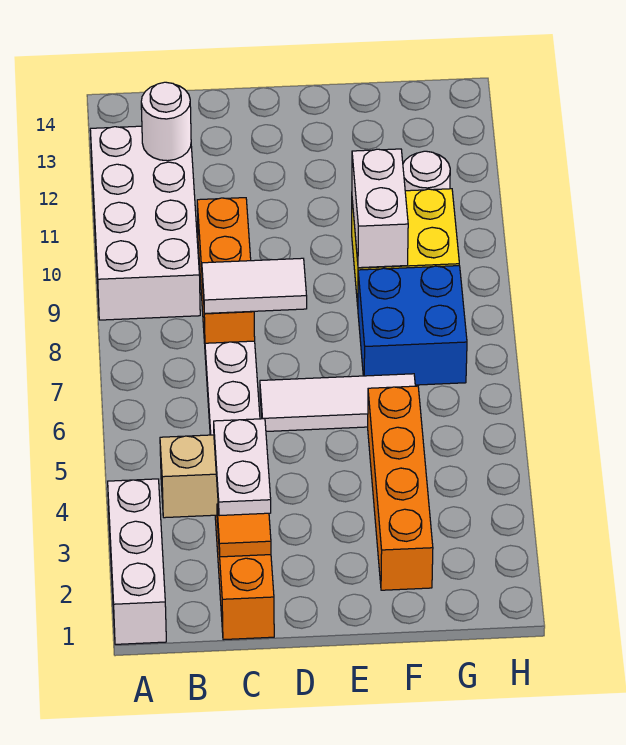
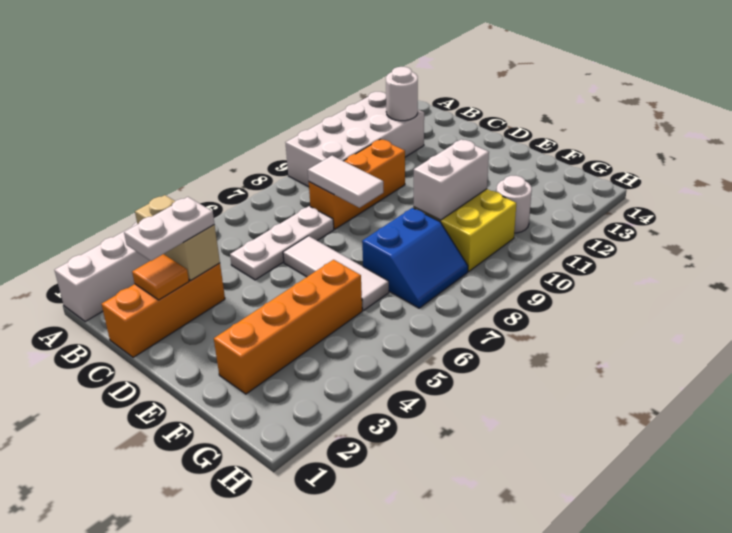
blue brick F7:G8 level 1 -> blue slope F7:G8 level 1 top F

